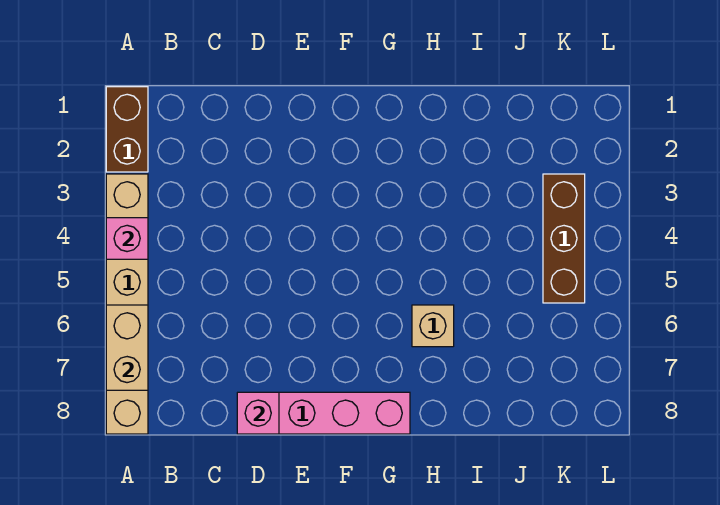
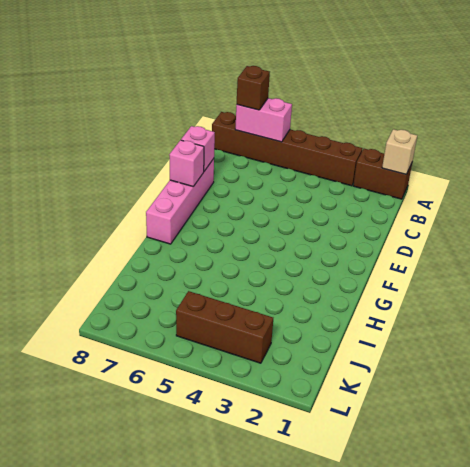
tan brick A3:A8 level 1 -> brown brick A3:A8 level 1
pink brick A4 level 2 -> pink brick E8 level 2
tan brick A6:A7 level 2 -> pink brick A6:A7 level 2
none -> brown brick A7 level 3
tan brick H6 level 1 -> tan brick A1 level 2

